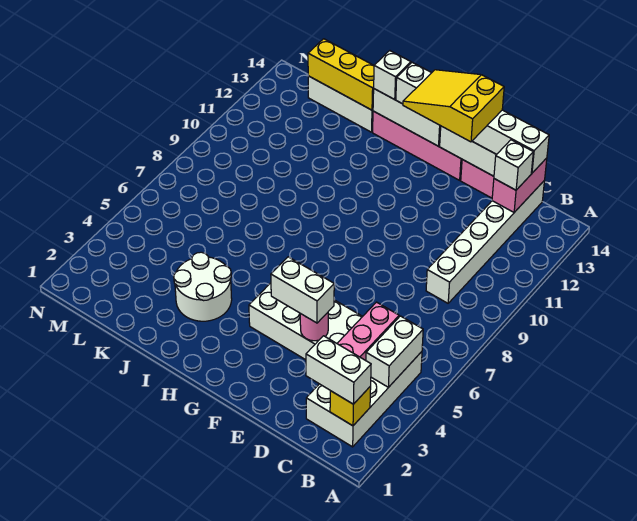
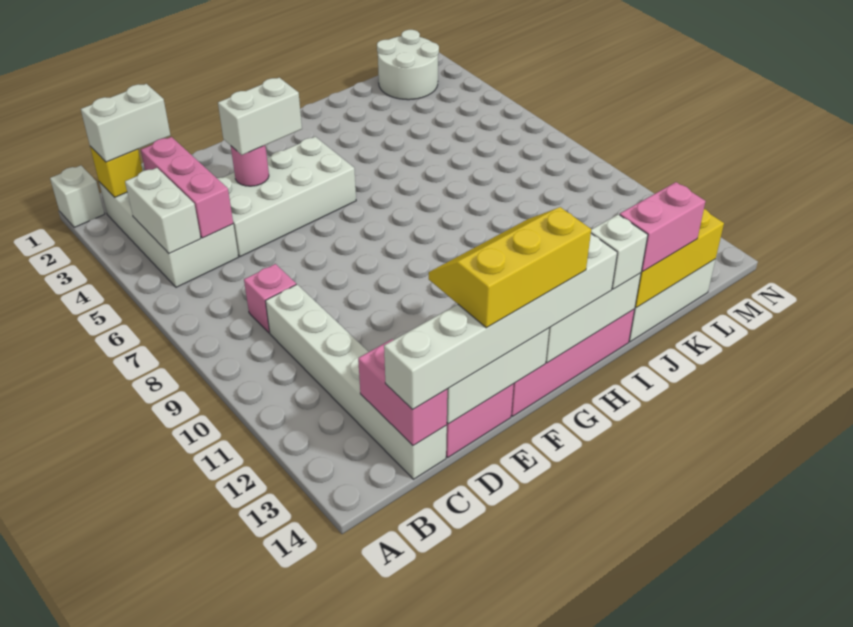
none -> pink brick C8 level 1
white brick C13 level 3 -> white brick A1 level 1
yellow slope E13:G14 level 4 top E -> yellow slope E13:G14 level 4 top 14
white round brick I3:J4 level 1 -> white round brick L1:M2 level 1
none -> pink brick J14:K14 level 3

